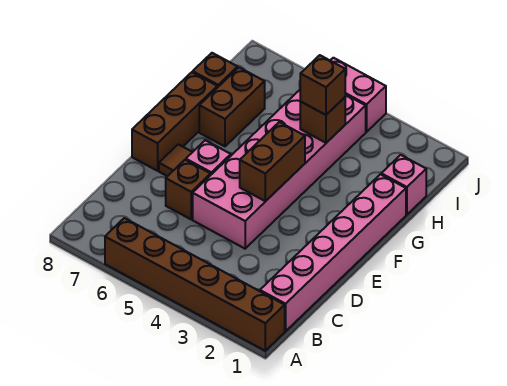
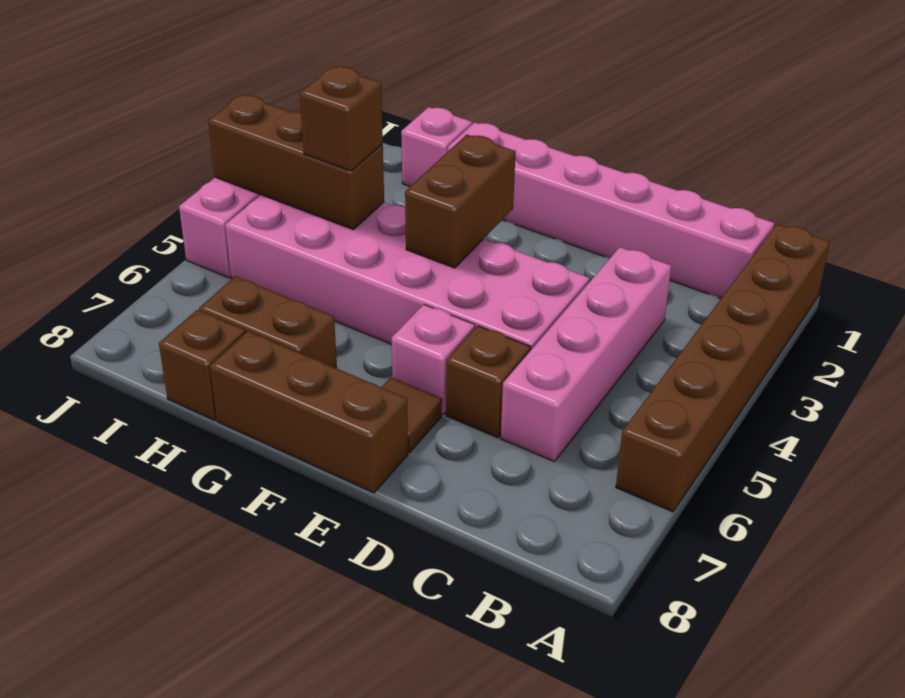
none -> pink brick C3:C6 level 1
brown brick E4:F4 level 2 -> brown brick F3:F4 level 2
brown brick H4 level 2 -> brown brick H4:J4 level 2

